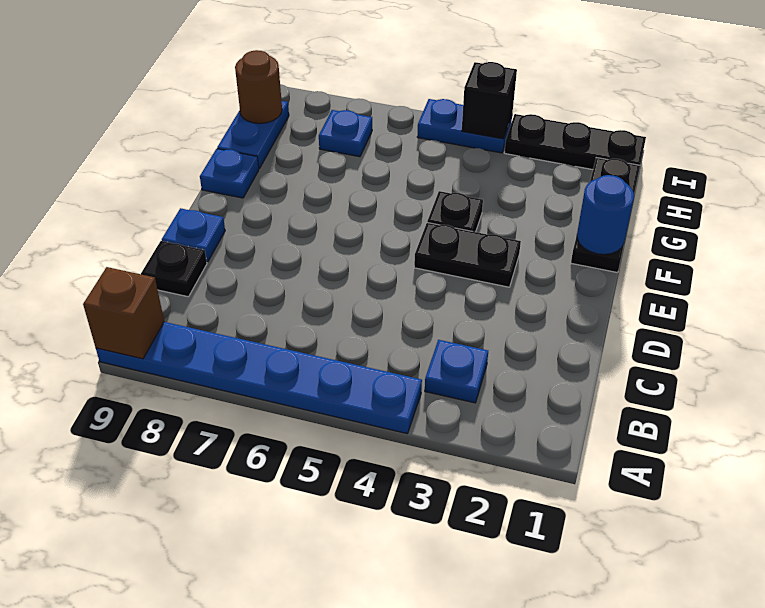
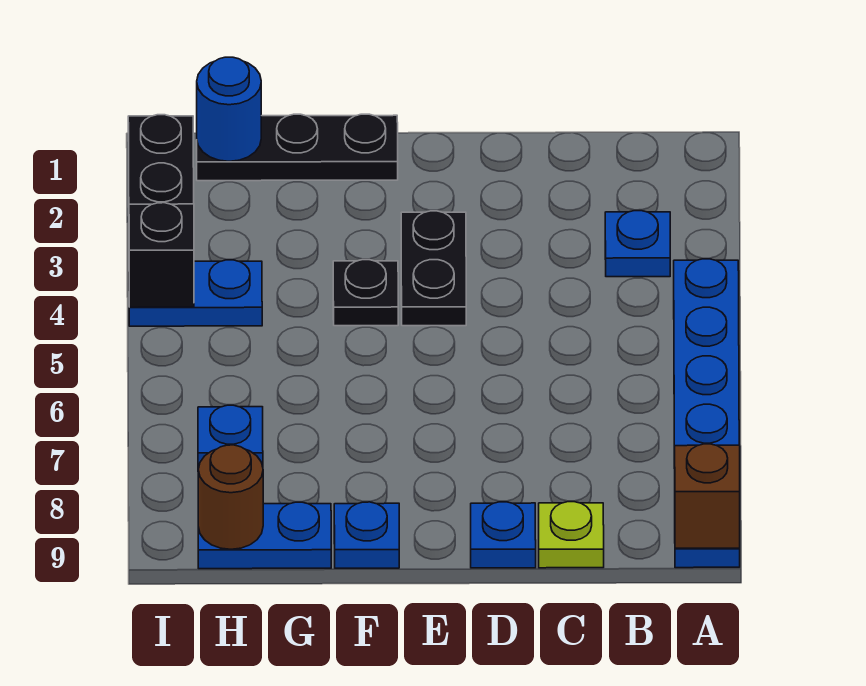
black plate C9 level 1 -> lime plate C9 level 1
blue round brick F1 level 2 -> blue round brick H1 level 2
blue plate I4:I5 level 1 -> blue plate H4:I4 level 1

